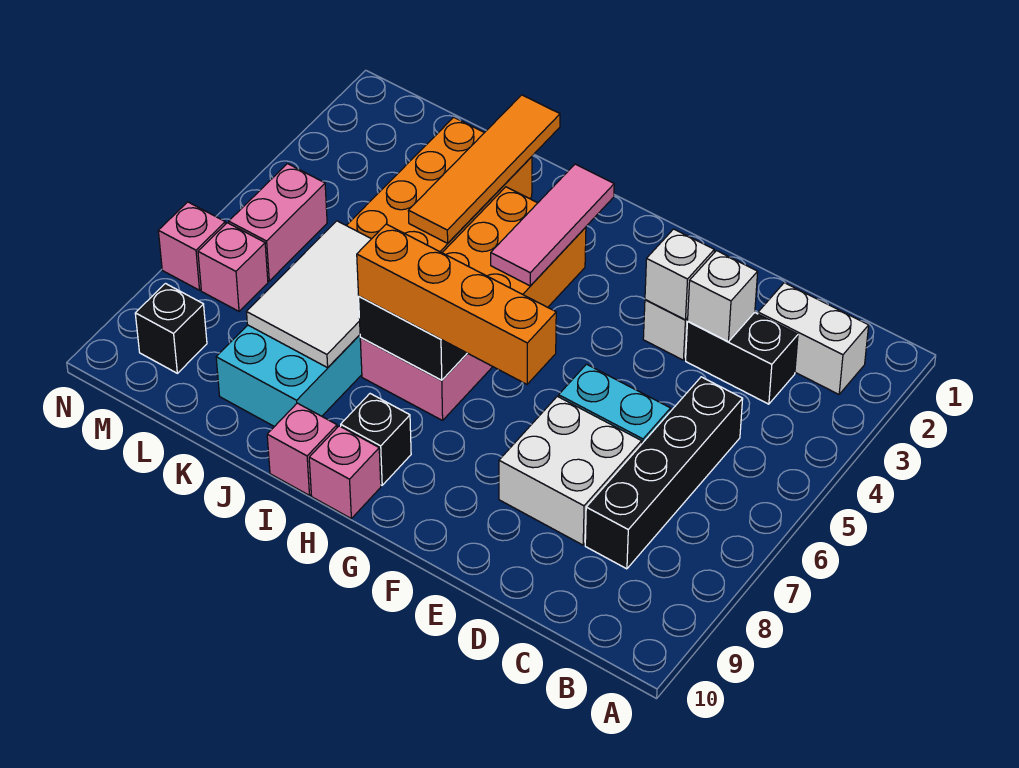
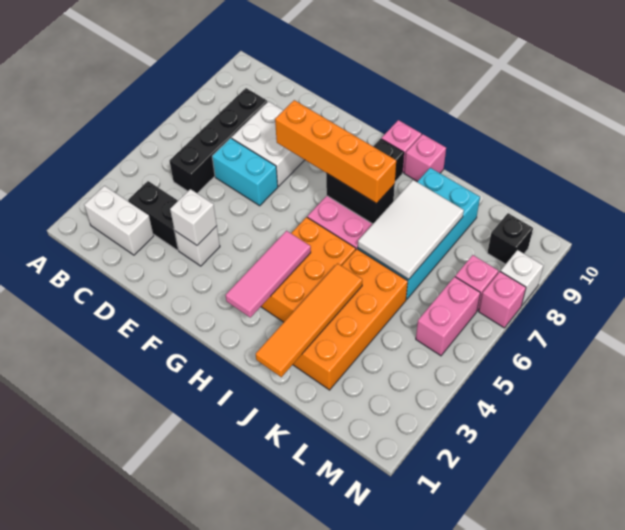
white brick D3 level 2 -> white brick N8 level 1

